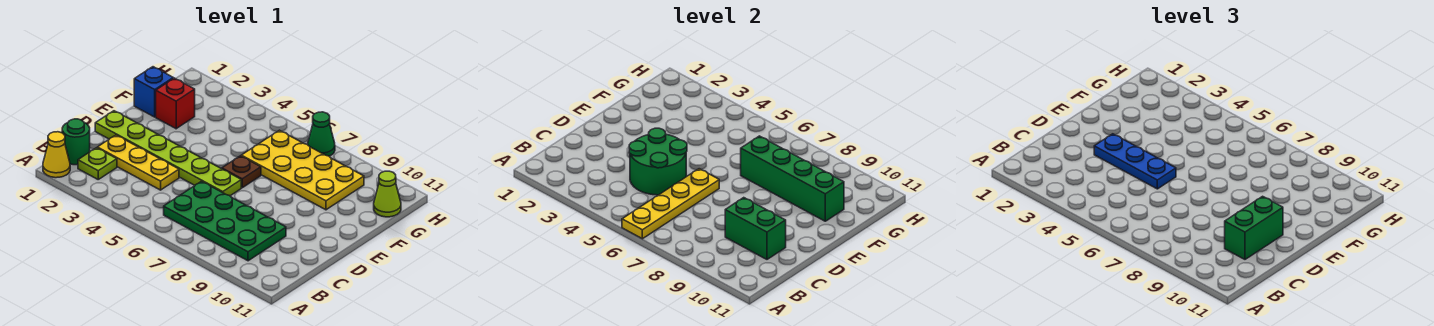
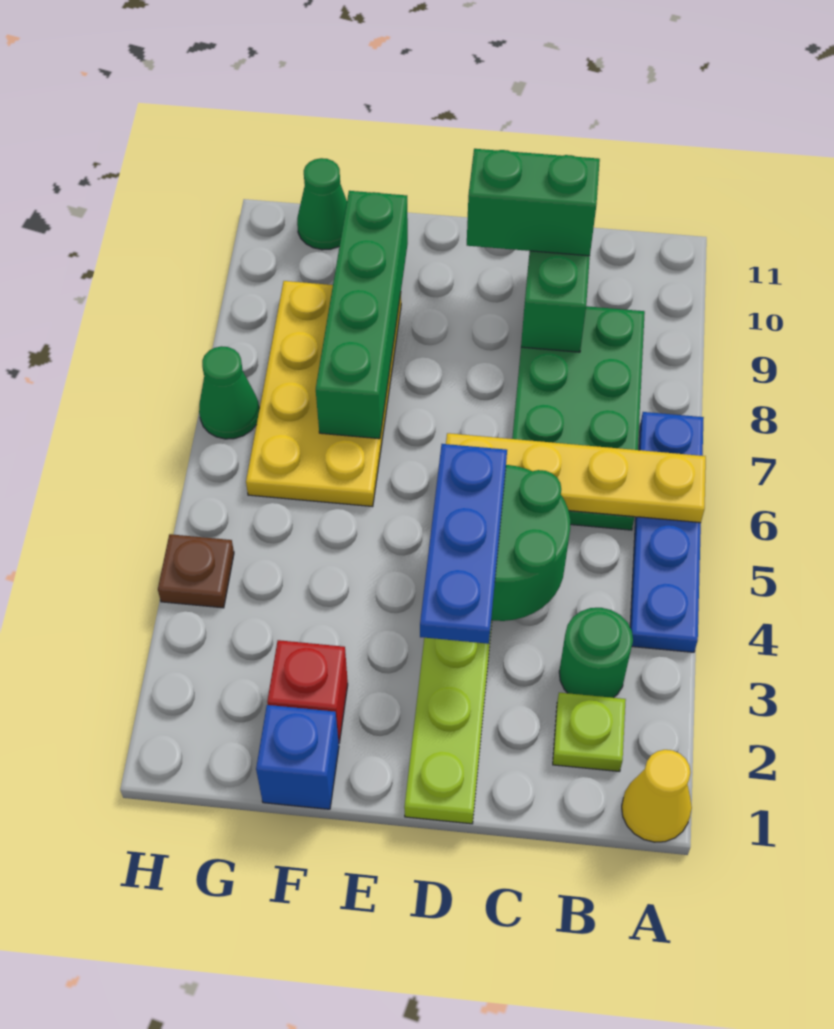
none -> blue plate A4:A7 level 1
green round brick B1 level 1 -> green round brick B3 level 1
yellow plate C2:C4 level 1 -> none
brown plate E6 level 1 -> brown plate H4 level 1
lime cone G11 level 1 -> green cone G11 level 1

